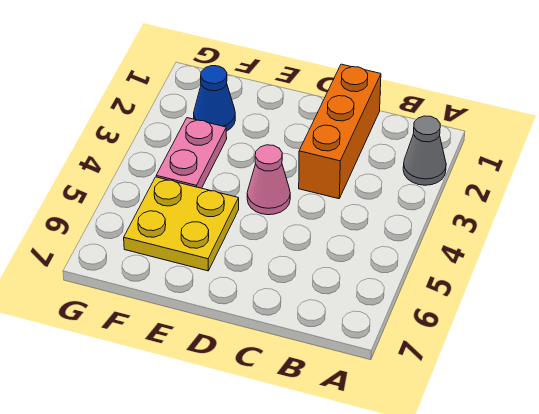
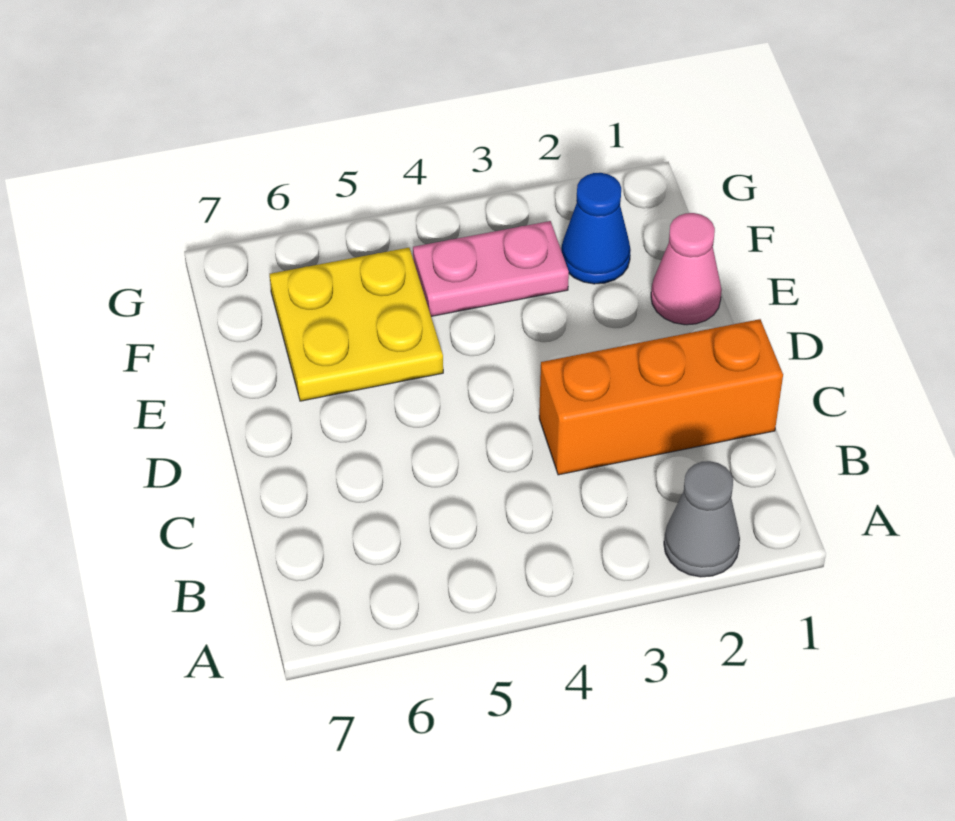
pink cone D4 level 1 -> pink cone E1 level 1

